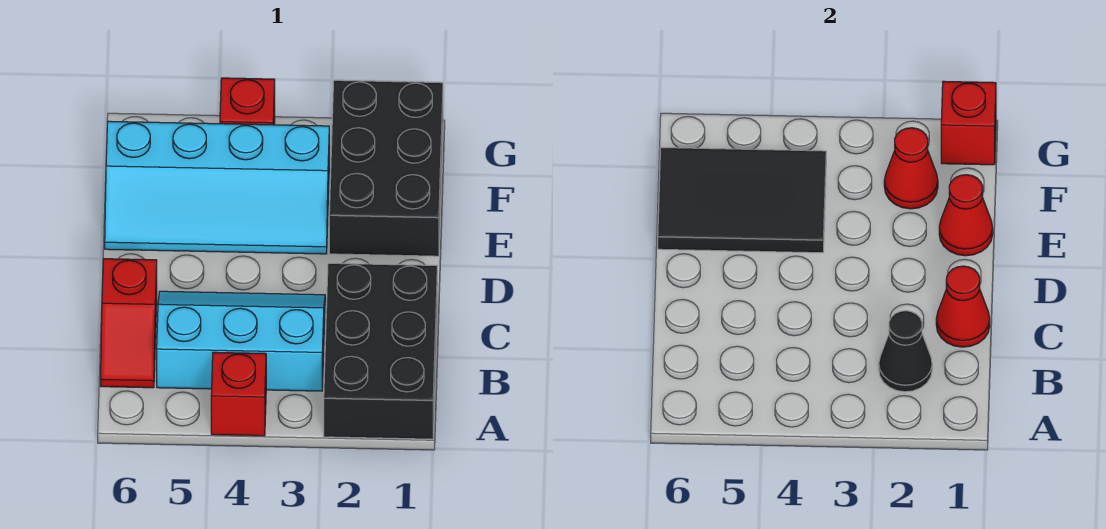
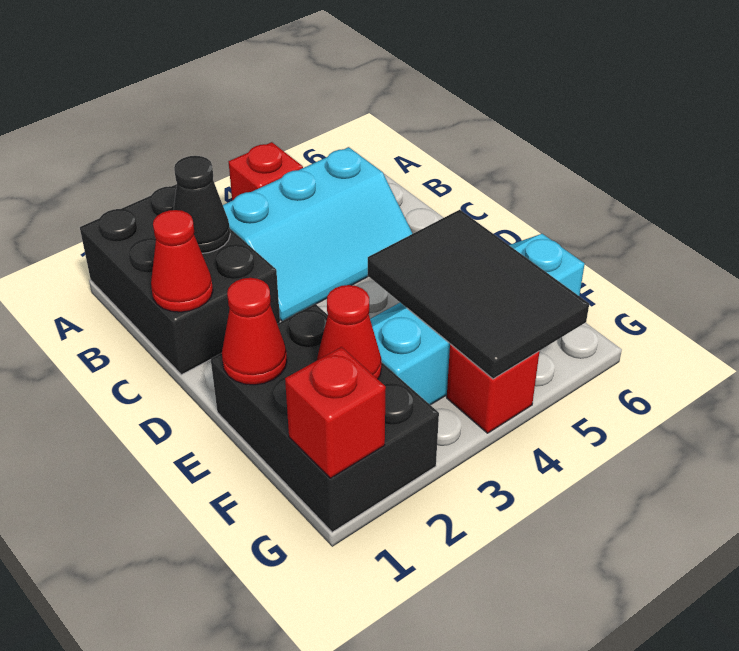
red slope B6:C6 level 1 top C -> none
black tile E4:F6 level 2 -> black tile E4:G5 level 2

